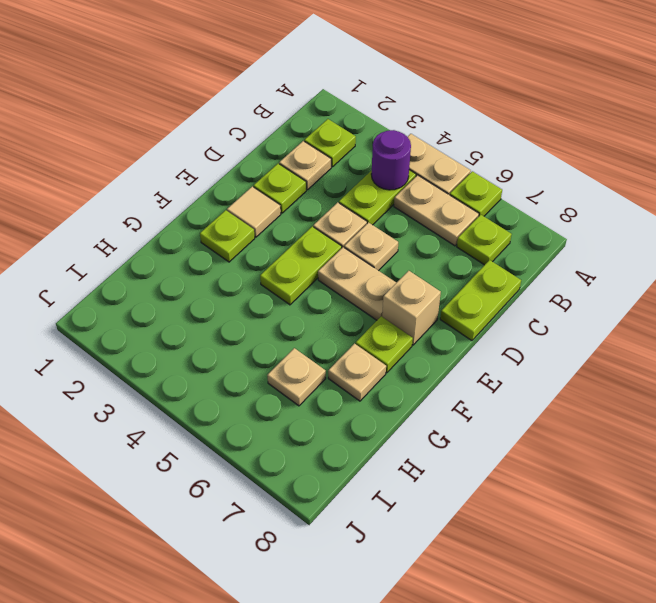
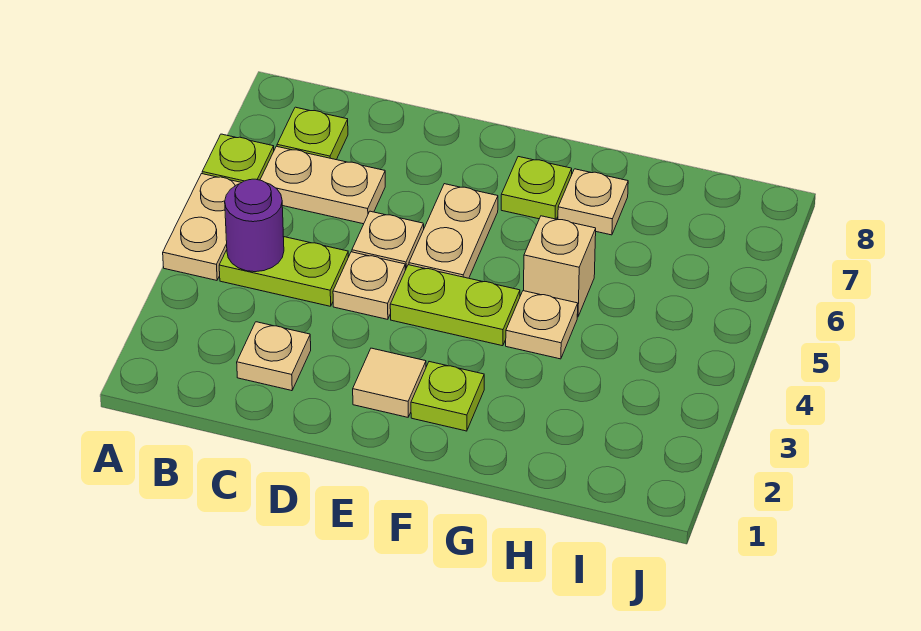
lime plate B2 level 1 -> none
tan plate B5:B6 level 1 -> tan plate B6:C6 level 1
lime plate C8:D8 level 1 -> none
lime plate D2 level 1 -> none
tan brick E7 level 1 -> tan brick G5 level 1
tan plate H6 level 1 -> tan plate G4 level 1

